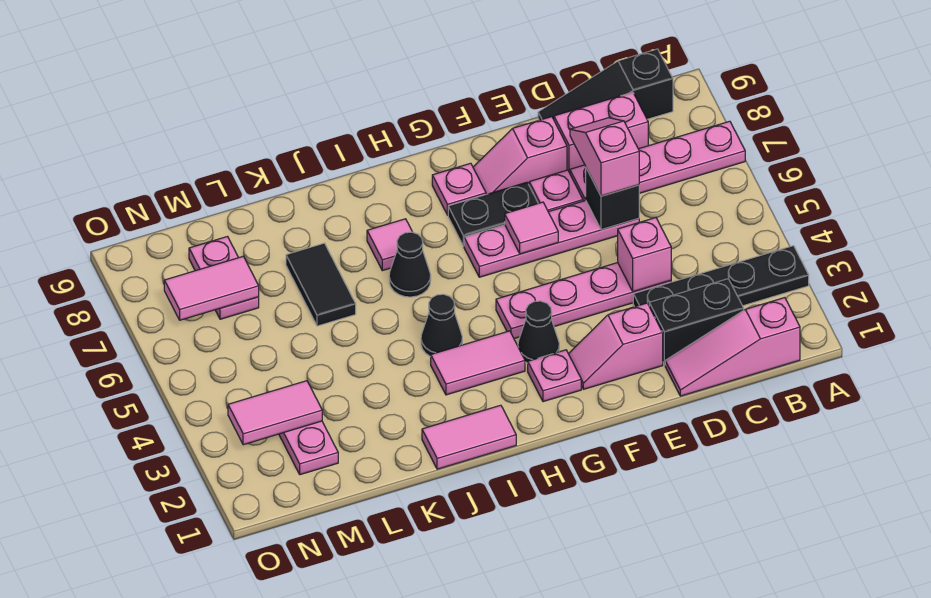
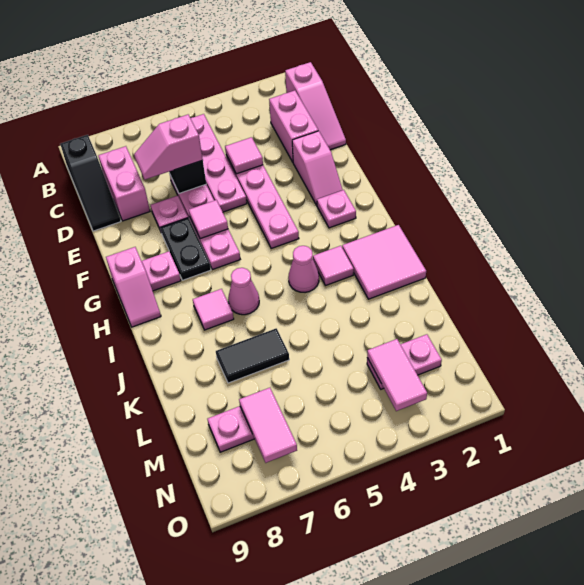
black plate A3:D3 level 1 -> none
pink plate A7:D7 level 1 -> pink plate B5:E5 level 1
black brick C2:D2 level 1 -> pink brick C2:D2 level 1
pink brick D4 level 2 -> pink tile D4 level 2
pink slope E8:F8 level 1 top E -> pink slope G9:H9 level 1 top G
black cone G3 level 1 -> none
pink tile H3:I3 level 1 -> pink tile I3 level 1
pink tile I1:J1 level 1 -> pink tile I1:J2 level 1
black cone I4 level 1 -> pink cone I4 level 1
black cone I6 level 1 -> pink cone I6 level 1

